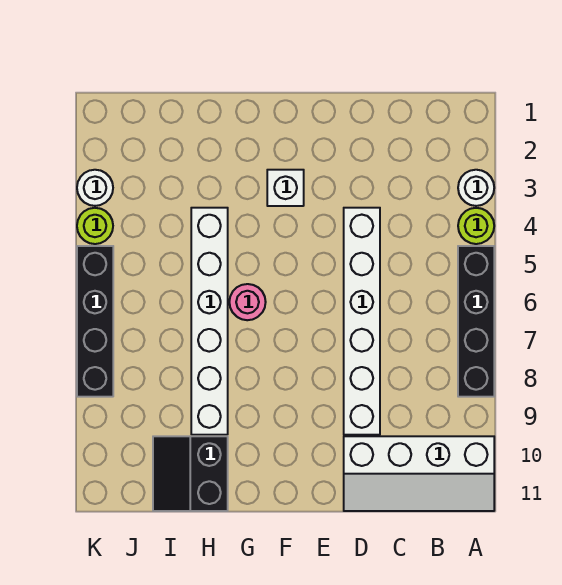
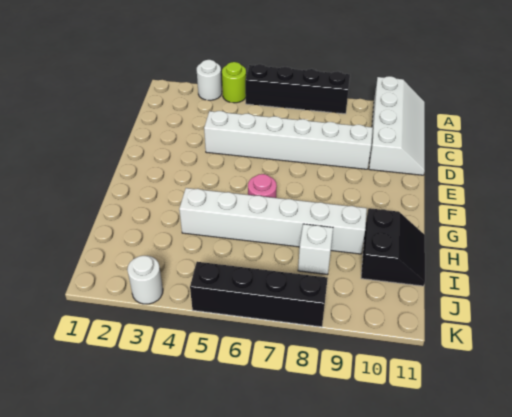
white brick F3 level 1 -> white brick I8 level 1
black slope H10:I11 level 1 top H -> black slope H10:I11 level 1 top 10
lime round brick K4 level 1 -> none

